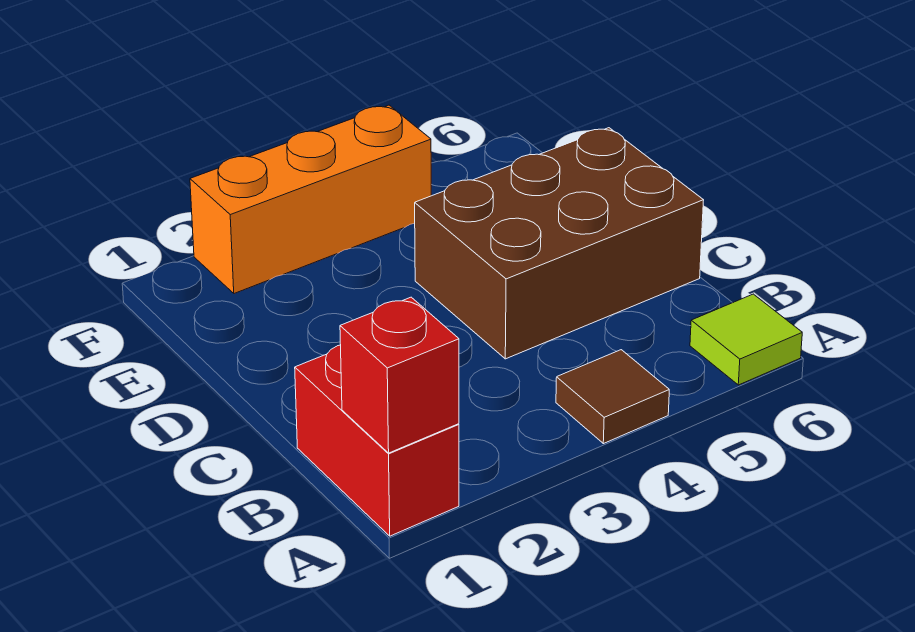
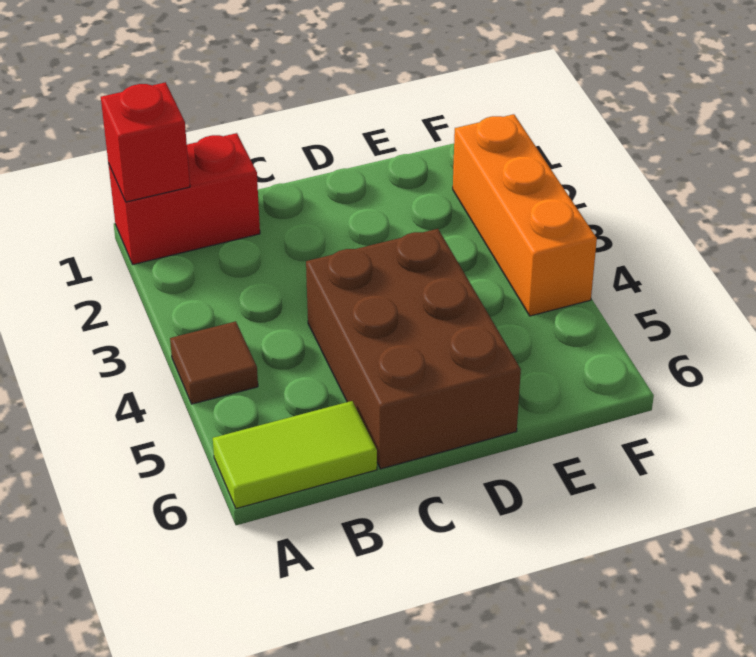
lime tile A6 level 1 -> lime tile A6:B6 level 1

